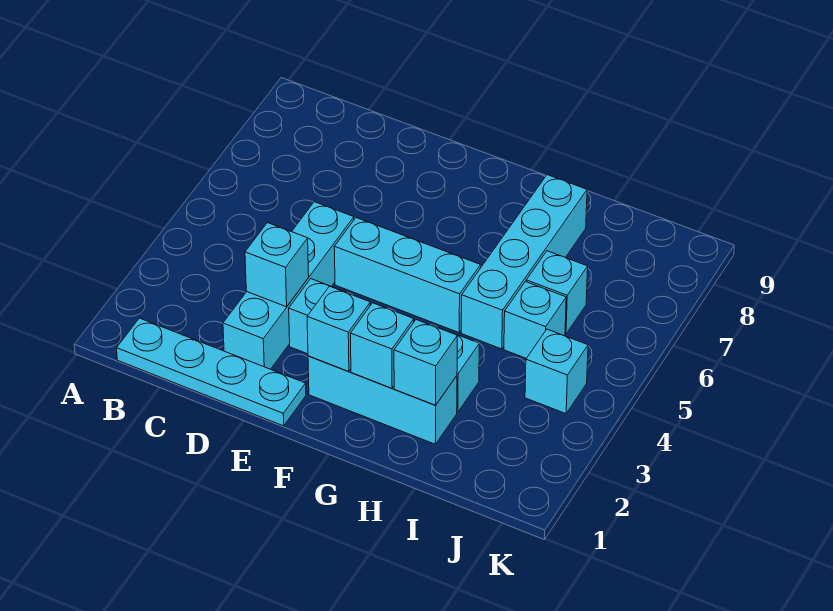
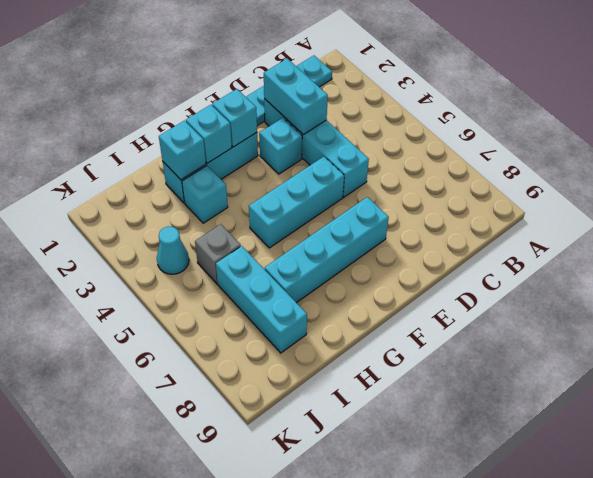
cyan brick D3 level 2 -> cyan brick D2:D3 level 2
cyan brick H5:H8 level 1 -> cyan brick E7:H7 level 1
cyan brick I5 level 1 -> grey brick I5 level 1
cyan brick I6 level 1 -> cyan brick I6:I8 level 1
cyan brick J4 level 1 -> cyan cone J4 level 1

